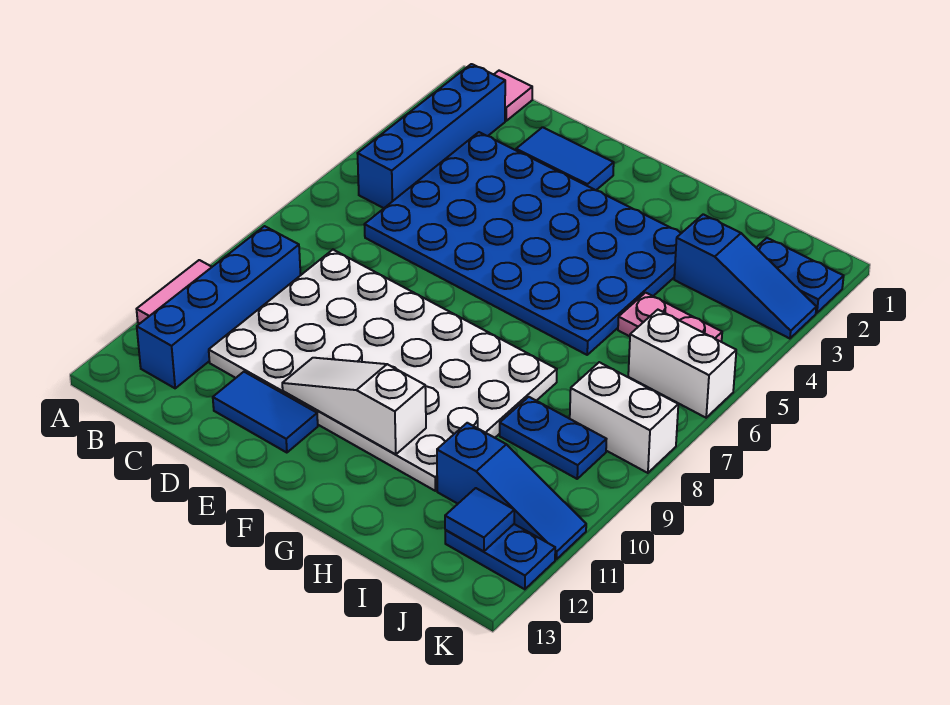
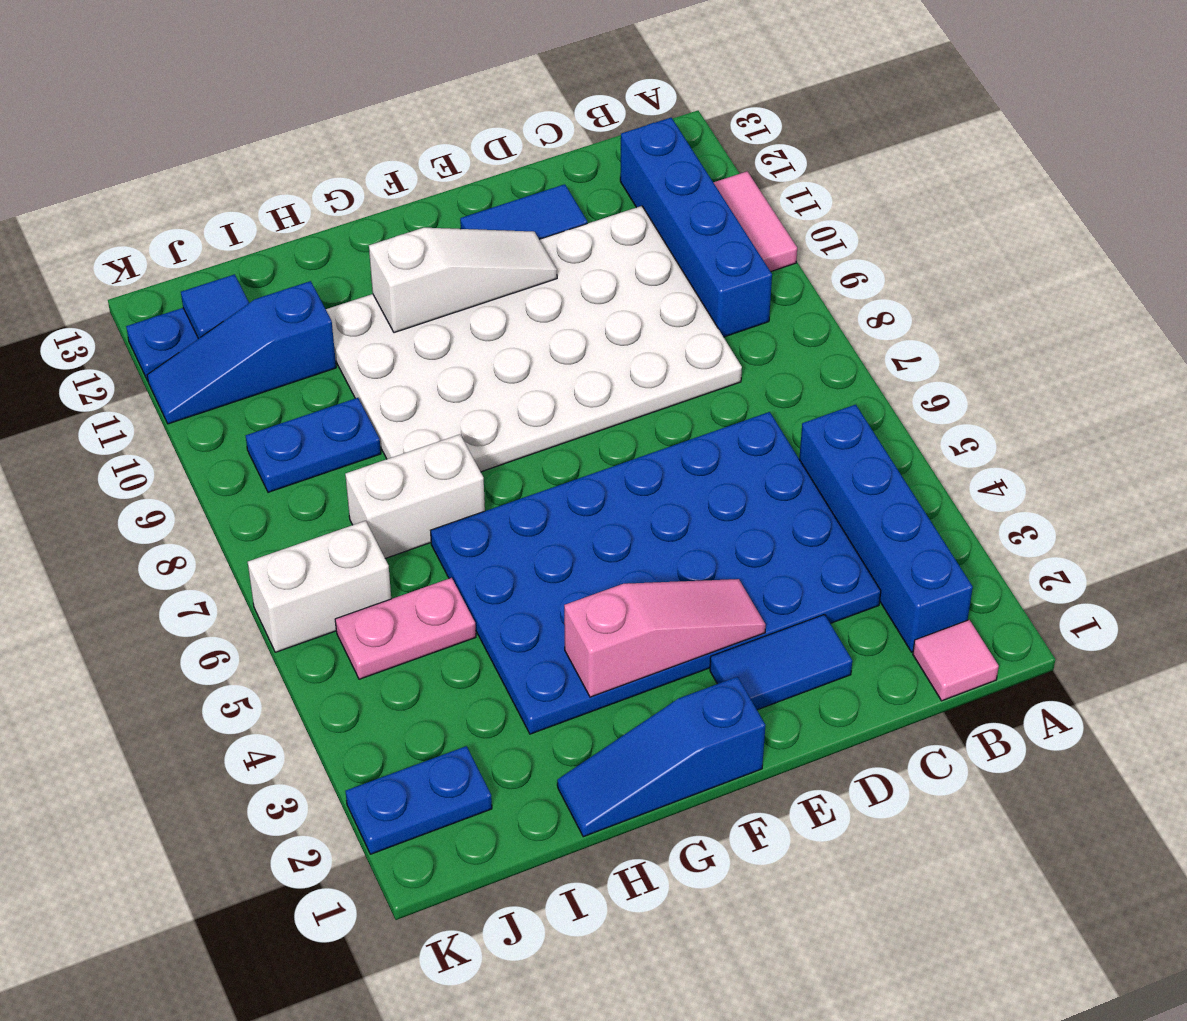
none -> pink slope E3:G3 level 2 top G
blue slope I3:K3 level 1 top I -> blue slope F1:H1 level 1 top F
white brick J8:K8 level 1 -> white brick H7:I7 level 1

